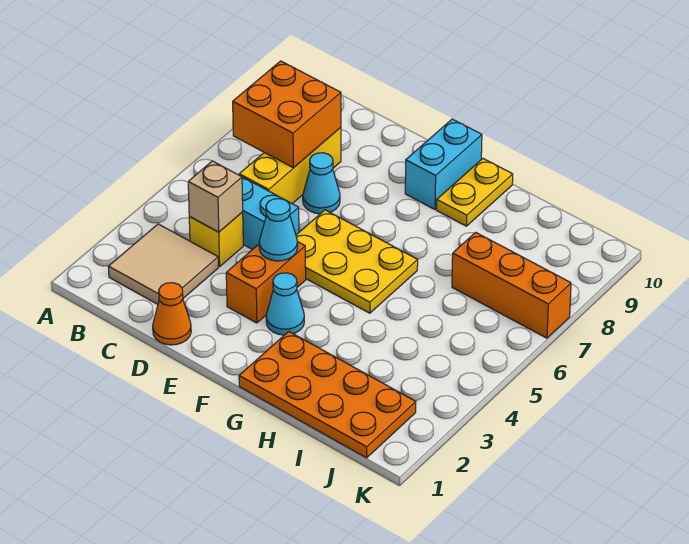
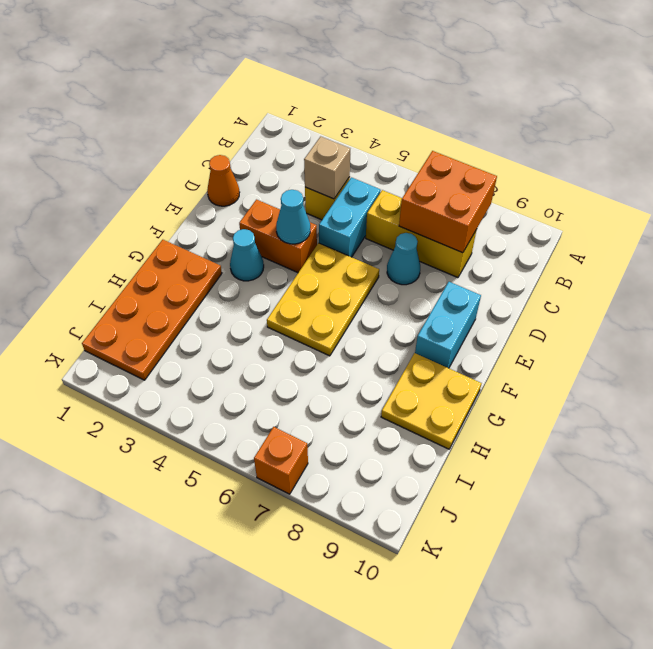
tan tile B2:C3 level 1 -> none
cyan brick F9:F10 level 1 -> cyan brick E9:F9 level 1
yellow plate G9:G10 level 1 -> yellow plate G9:H10 level 1
orange brick I7:K7 level 1 -> orange brick K7 level 1

